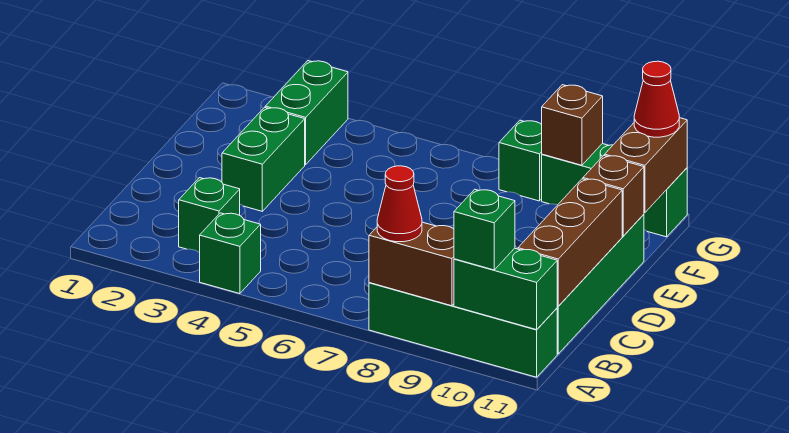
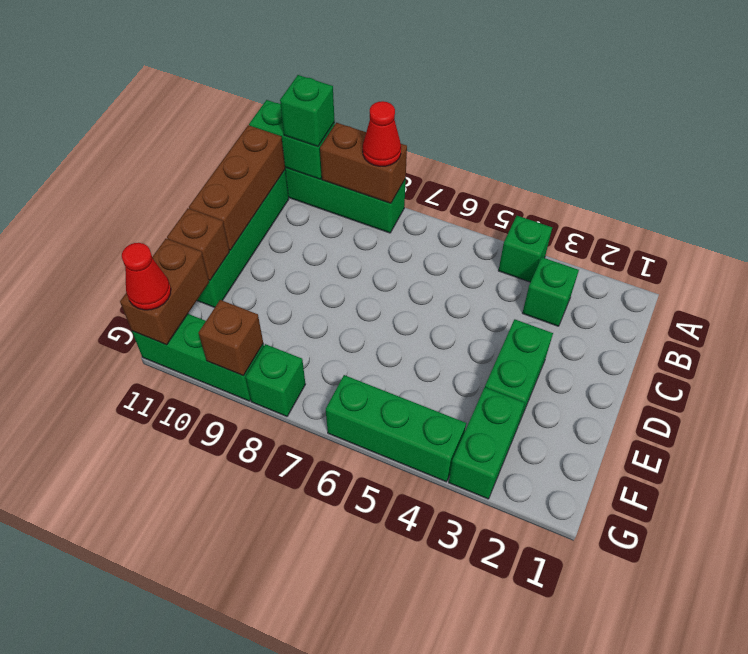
none -> green brick G4:G6 level 1

